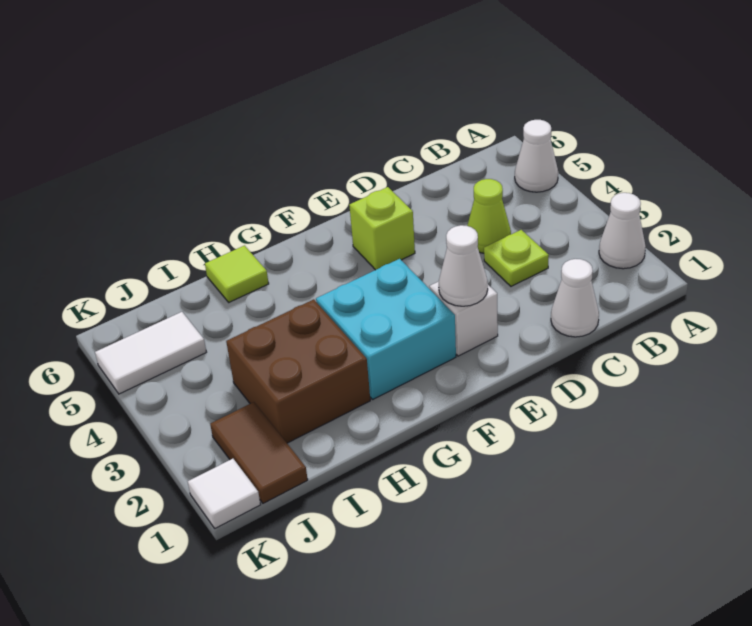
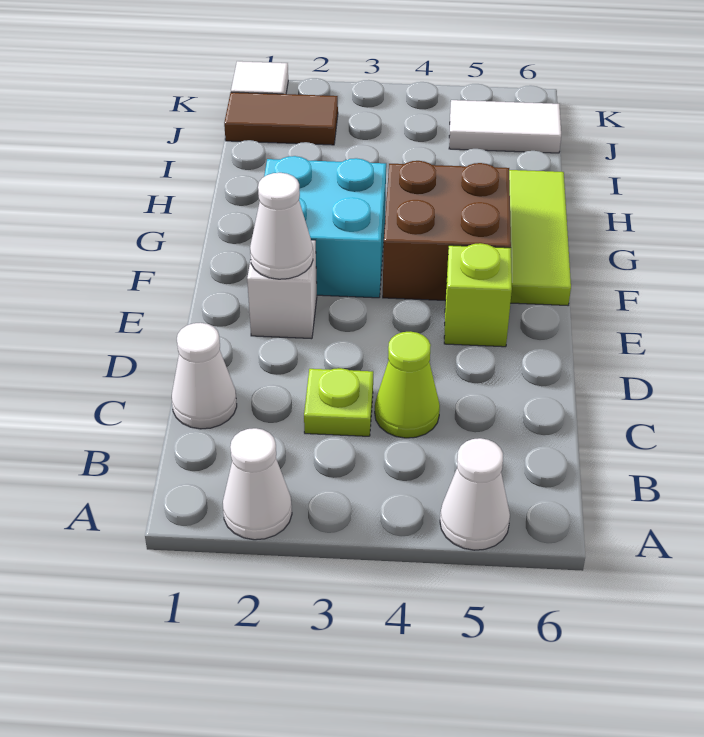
brown brick H2:I3 level 1 -> brown brick F4:G5 level 1
lime tile H6 level 1 -> lime tile F6:H6 level 1
white tile J5:K5 level 1 -> white tile J5:J6 level 1

